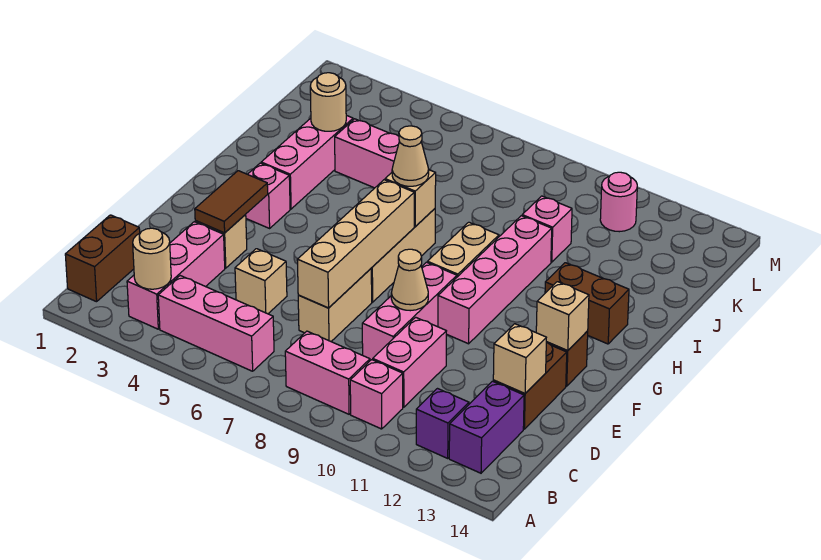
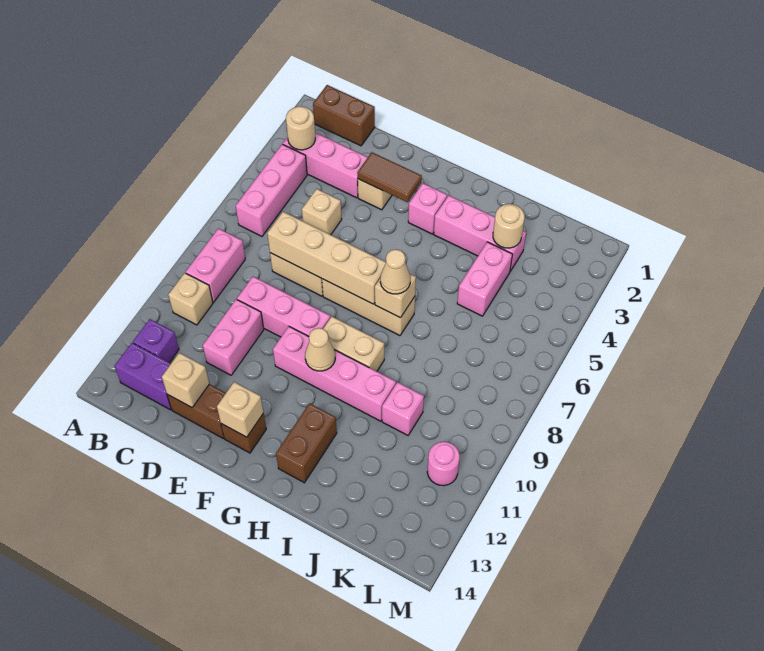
pink brick B10 level 1 -> tan brick B10 level 1
pink brick C10:D10 level 1 -> pink brick D10:D11 level 1
tan cone E9 level 2 -> tan cone G10 level 2

